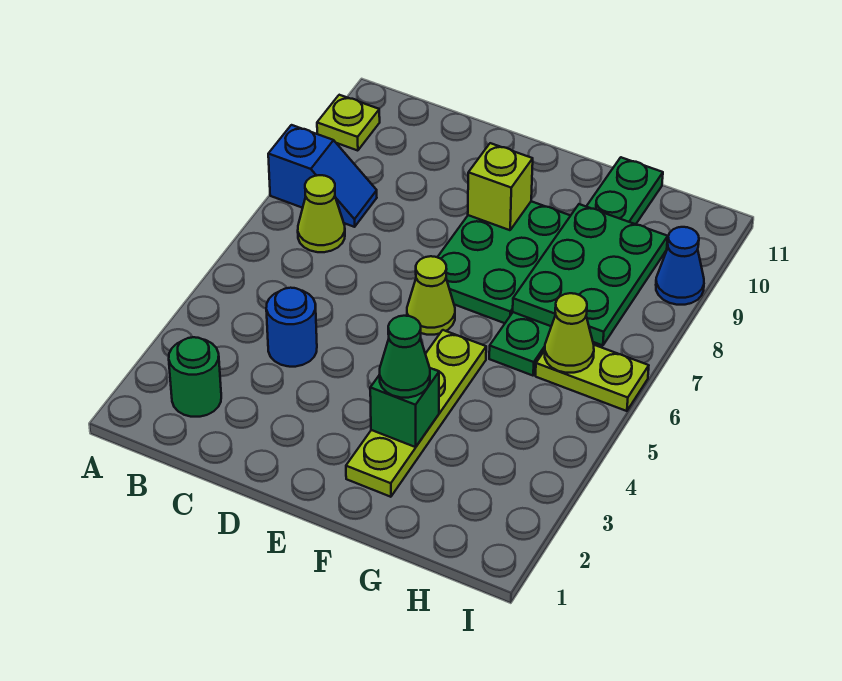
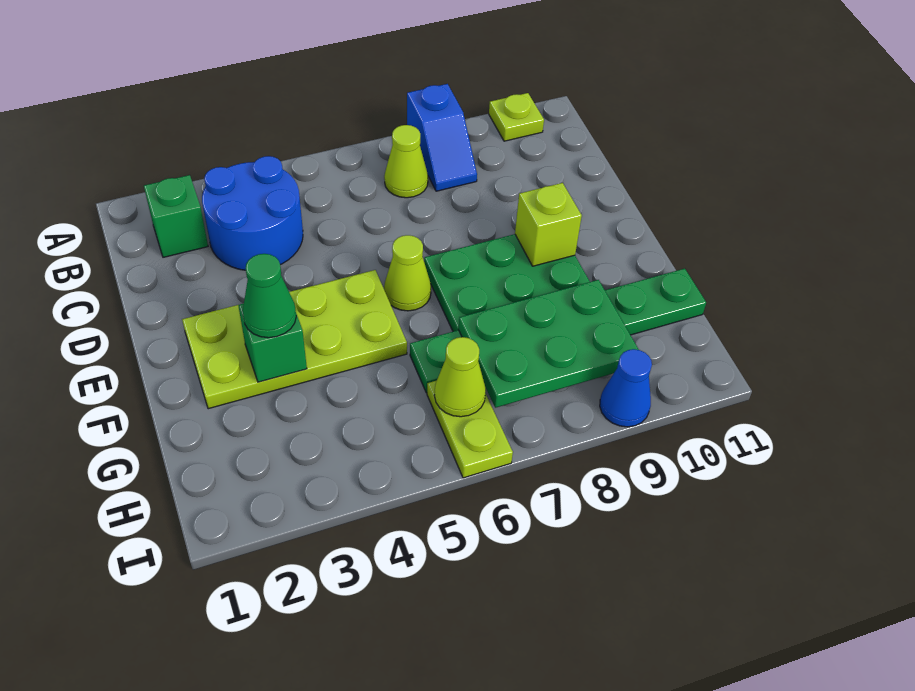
green round brick B2 level 1 -> green brick B2 level 1
blue round brick C4 level 1 -> blue round brick B3:C4 level 1
lime plate F2:F5 level 1 -> lime plate E2:F5 level 1

